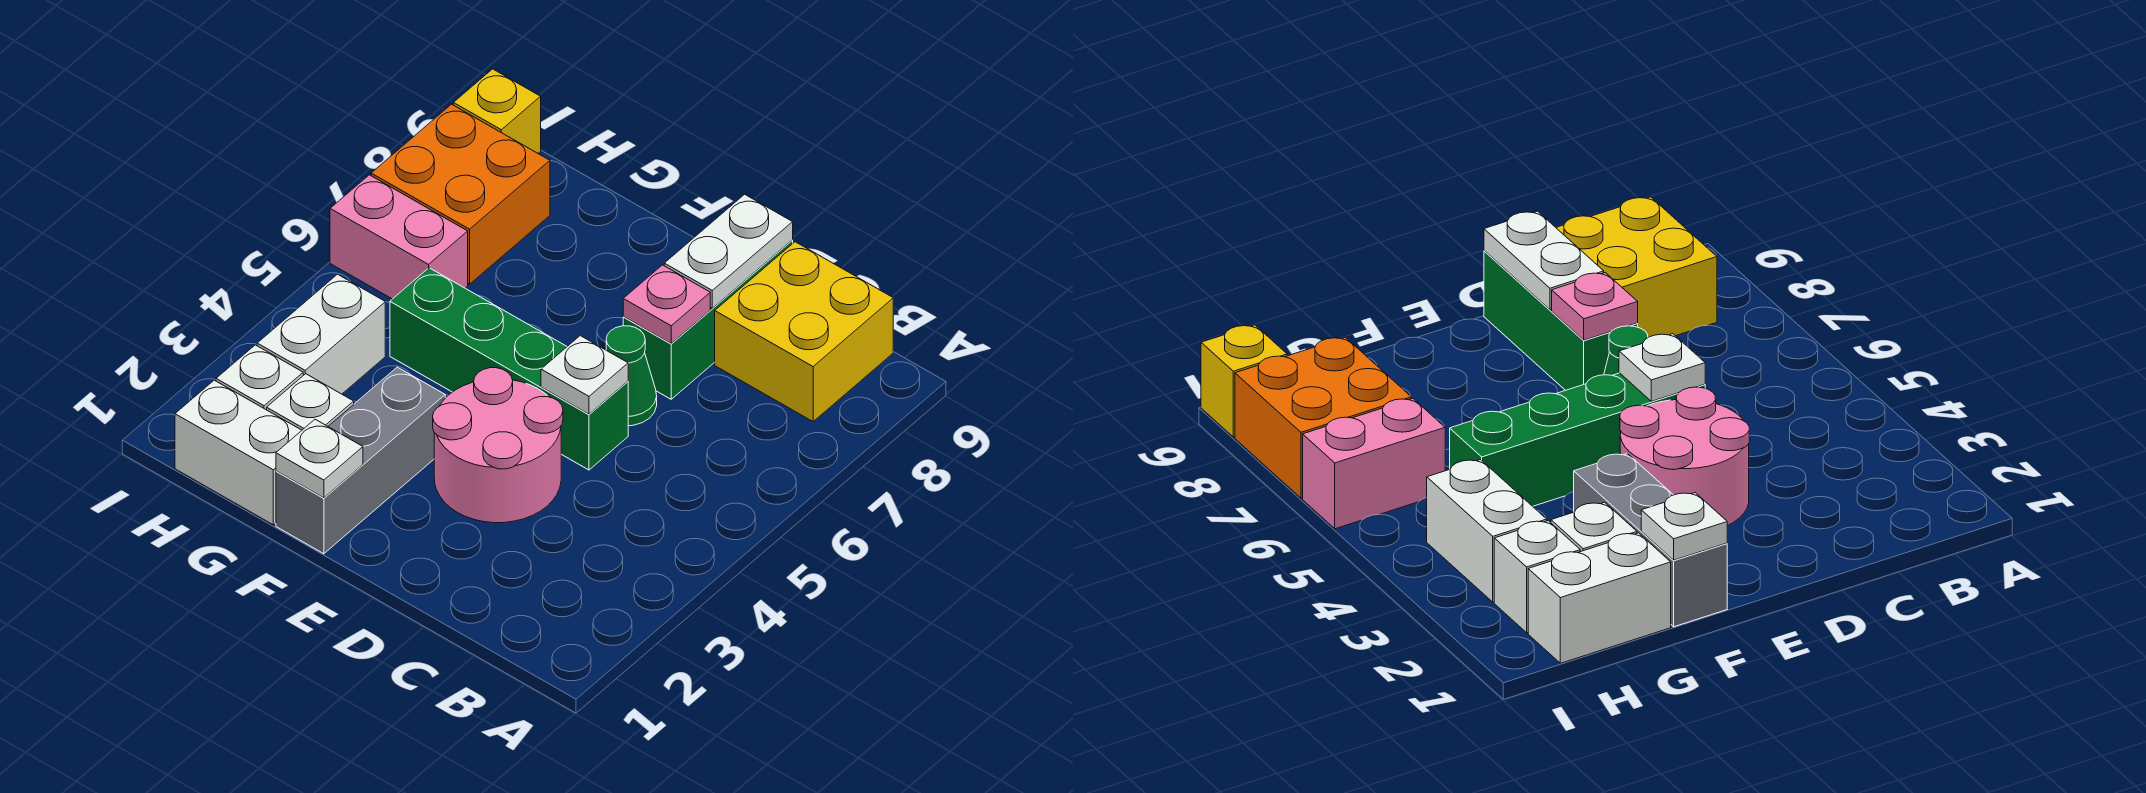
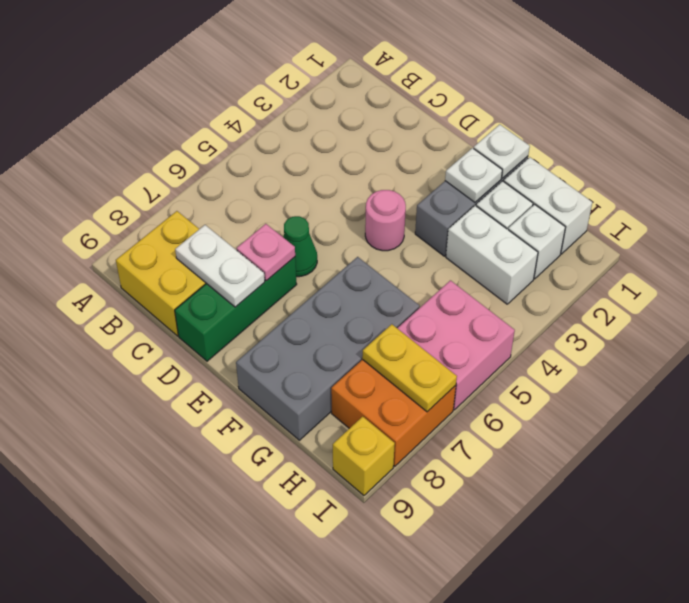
pink round brick D3:E4 level 1 -> pink round brick E4 level 1
green brick D5:G5 level 1 -> none
white plate D5 level 2 -> white plate F2 level 2
white plate D8:D9 level 2 -> white plate C8:D8 level 2
none -> grey brick F6:G9 level 1
white brick H3:H4 level 1 -> white brick G3:H3 level 1
pink brick H6:I6 level 1 -> pink brick H5:I6 level 1
none -> yellow plate H7:I7 level 2

